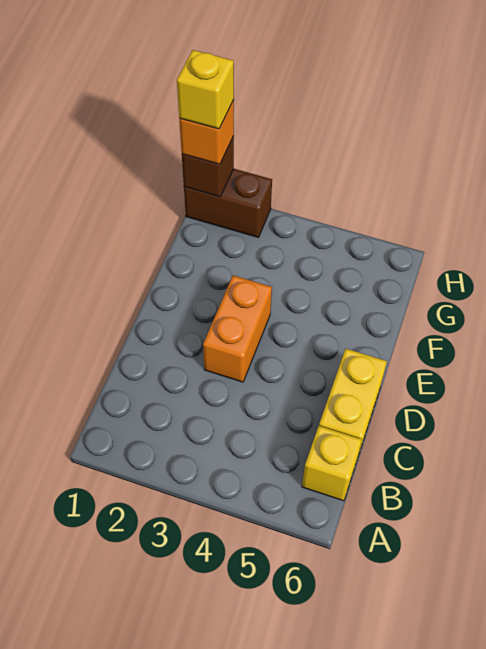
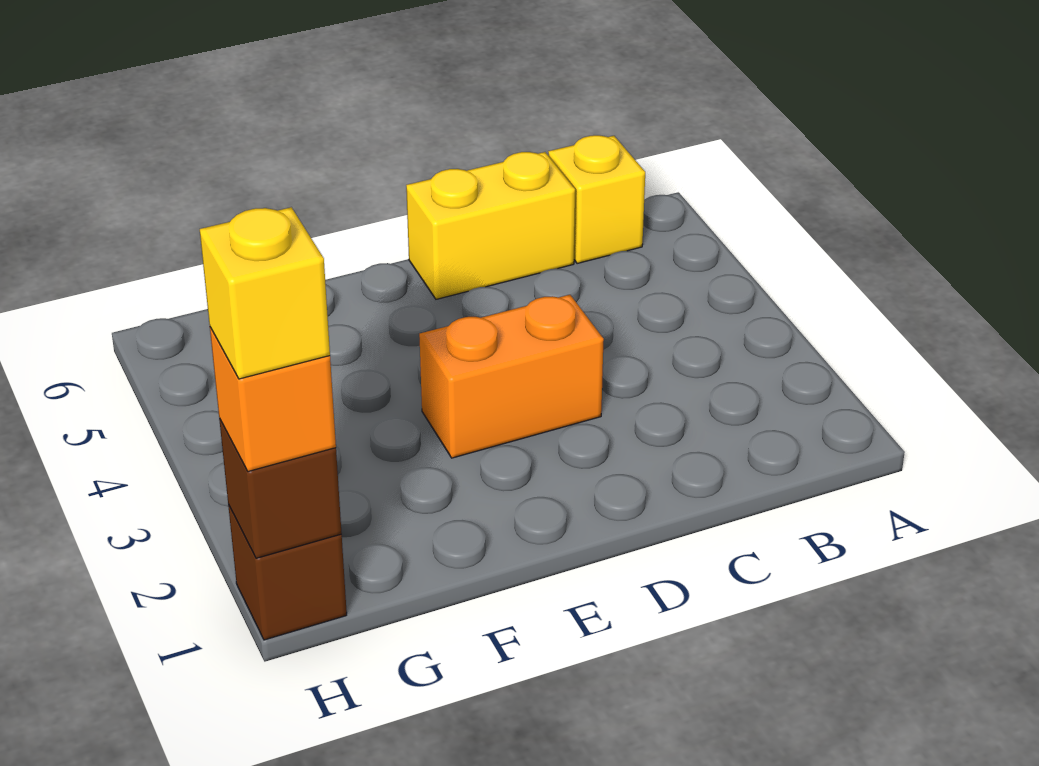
brown brick H1:H2 level 1 -> brown brick H1 level 1

